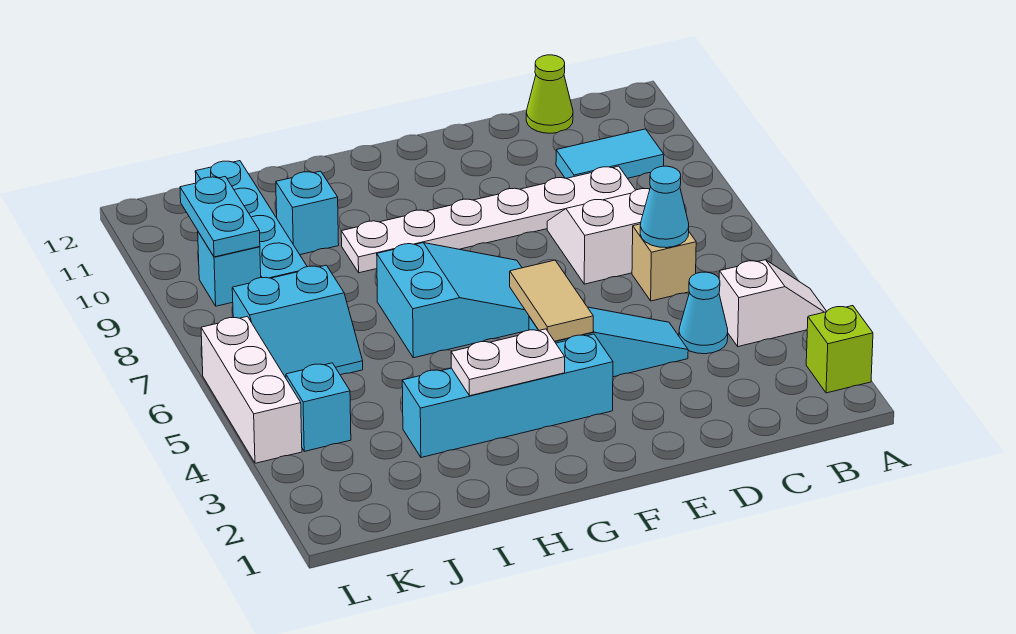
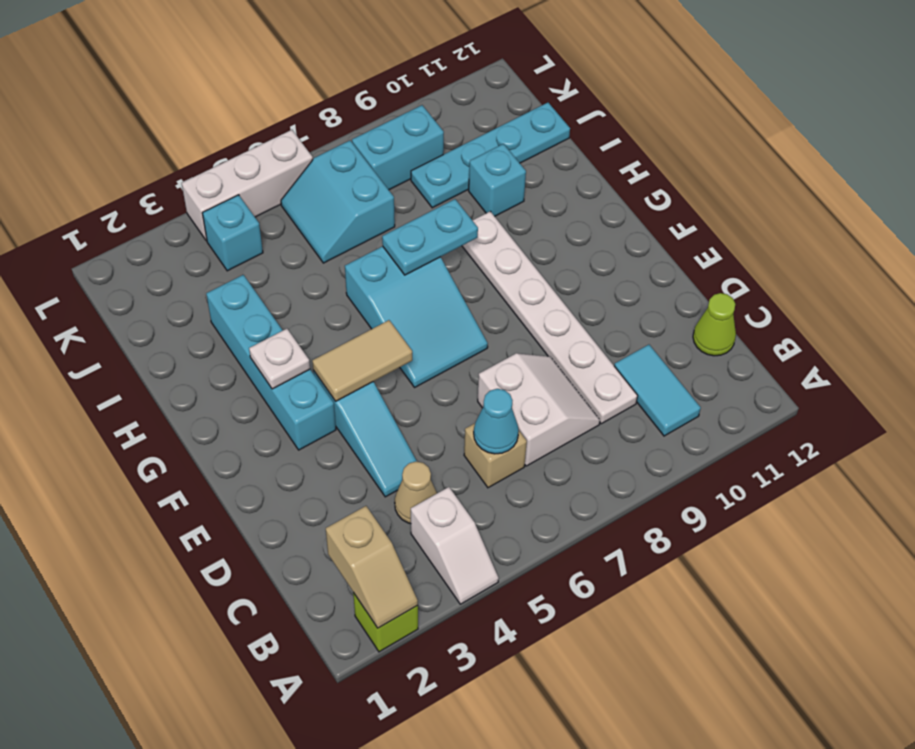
none -> tan slope A2:B2 level 2 top B
cyan cone C4 level 1 -> tan cone C4 level 1
white plate G3:H3 level 2 -> white plate G3 level 2
cyan brick K9 level 1 -> cyan brick K8:K9 level 1
cyan plate K9:K10 level 2 -> cyan plate H7:H8 level 2

